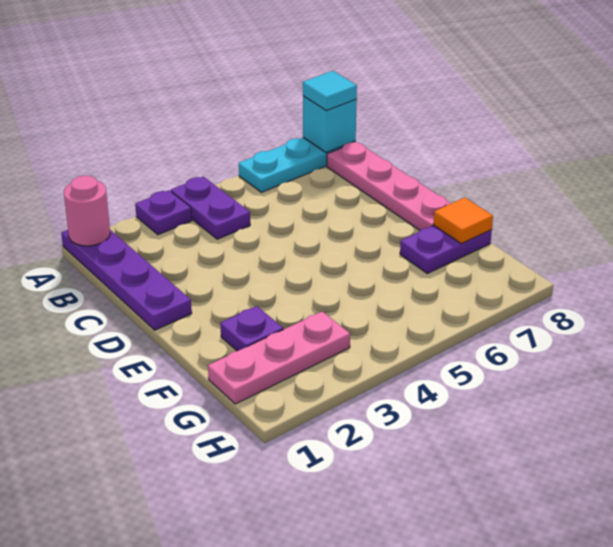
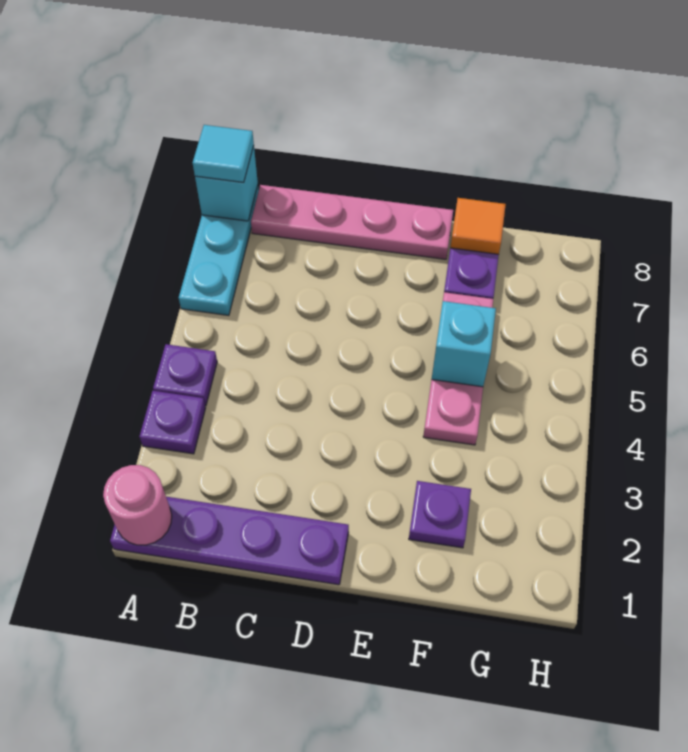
purple plate A4:B4 level 1 -> purple plate A4 level 1
none -> cyan brick F5 level 2
pink plate G1:G3 level 1 -> pink plate F4:F6 level 1

